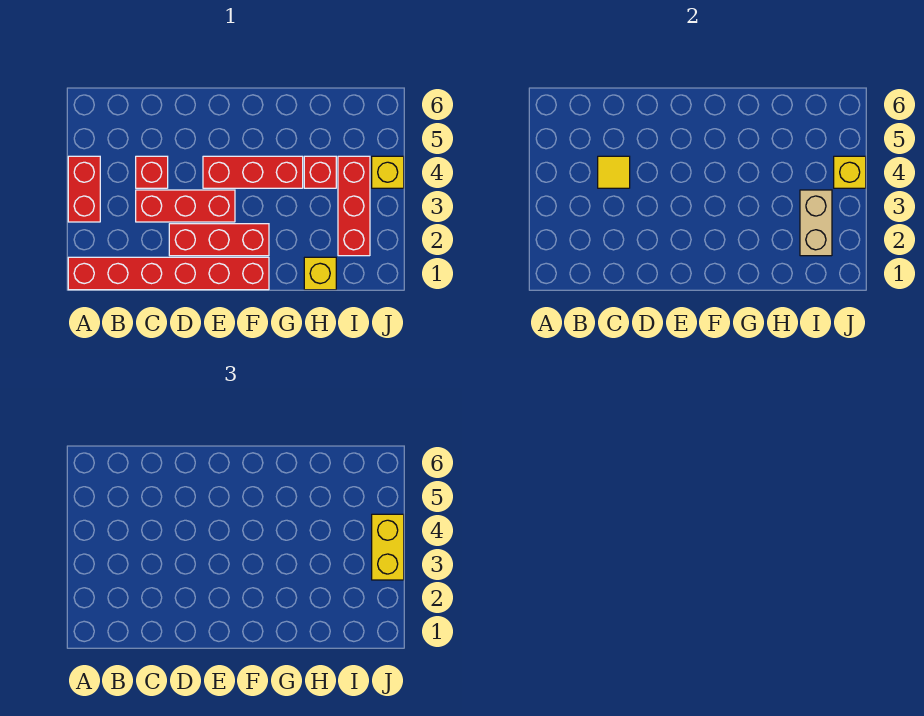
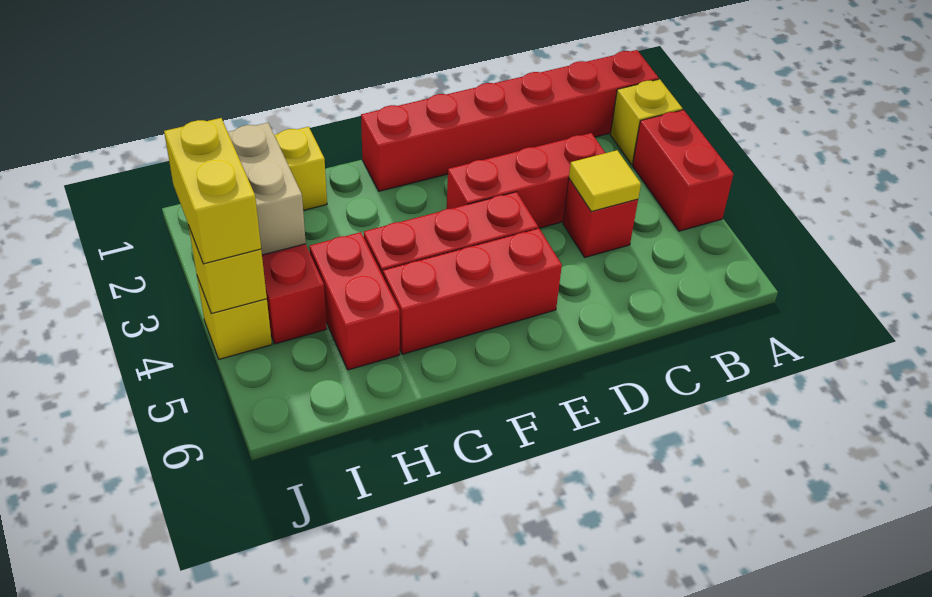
none -> yellow brick A2 level 1
red brick D2:F2 level 1 -> red brick E5:G5 level 1
red brick H4 level 1 -> red brick H4:H5 level 1

